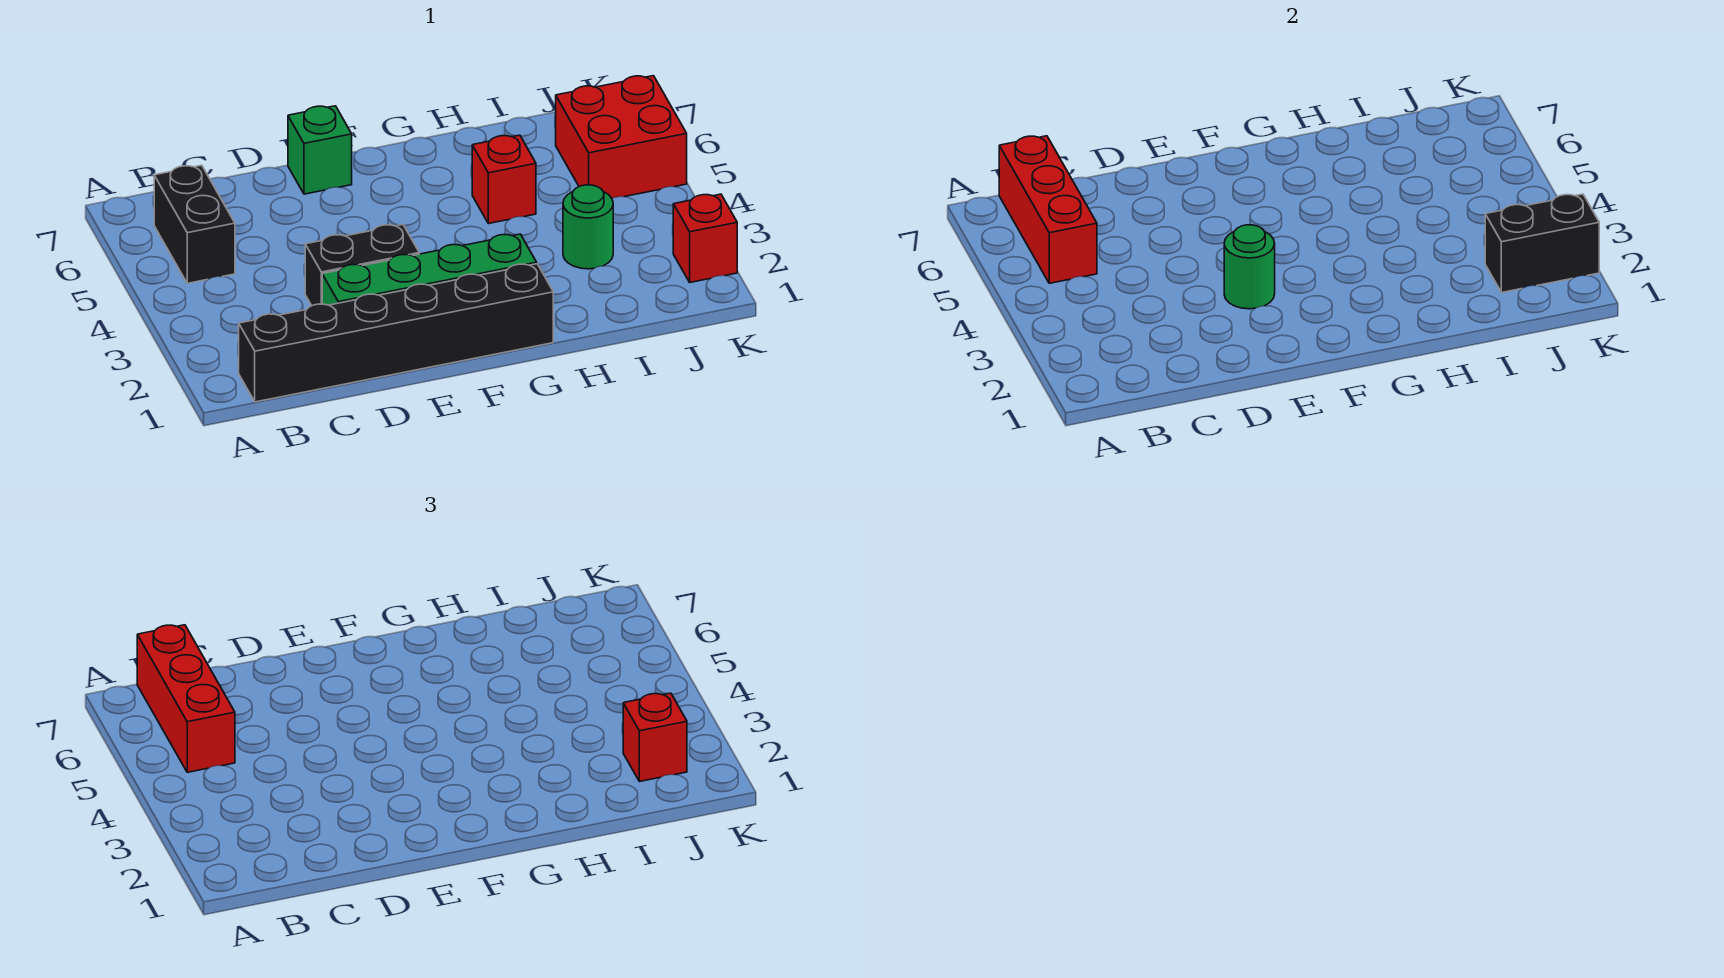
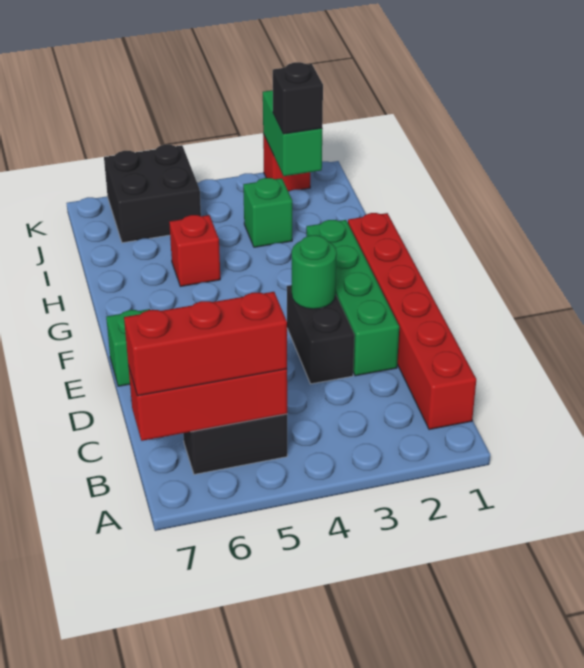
black brick B1:G1 level 1 -> red brick B1:G1 level 1
green round brick I3 level 1 -> green brick I3 level 1
black brick J2:K2 level 2 -> green brick J2:K2 level 2
red brick J2 level 3 -> black brick J2 level 3
red brick J5:K6 level 1 -> black brick J5:K6 level 1

